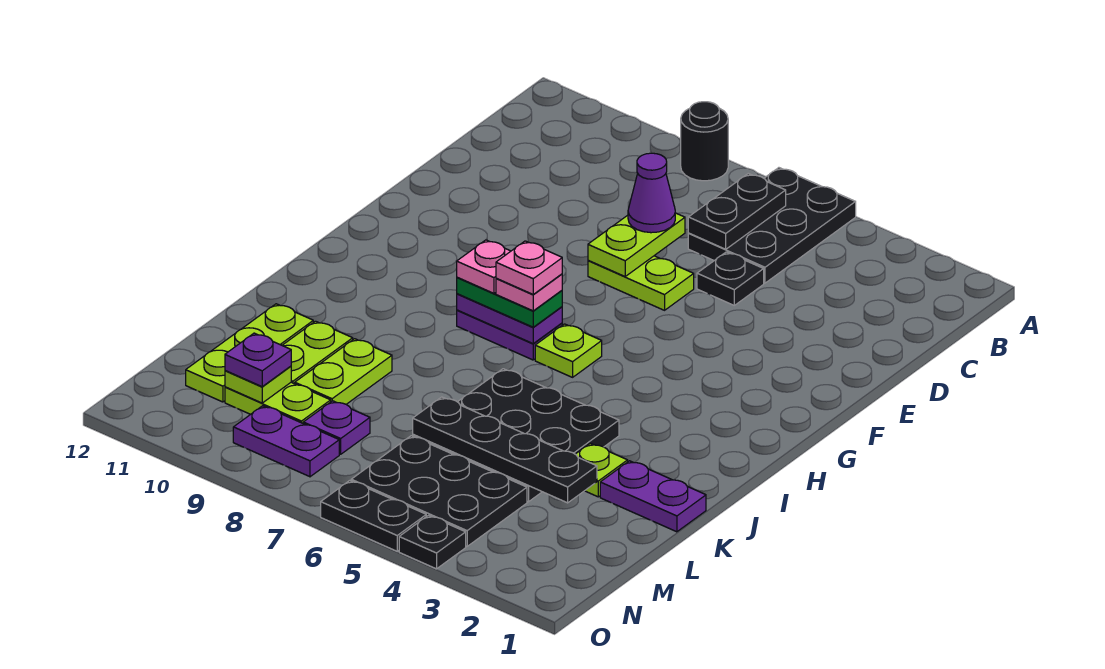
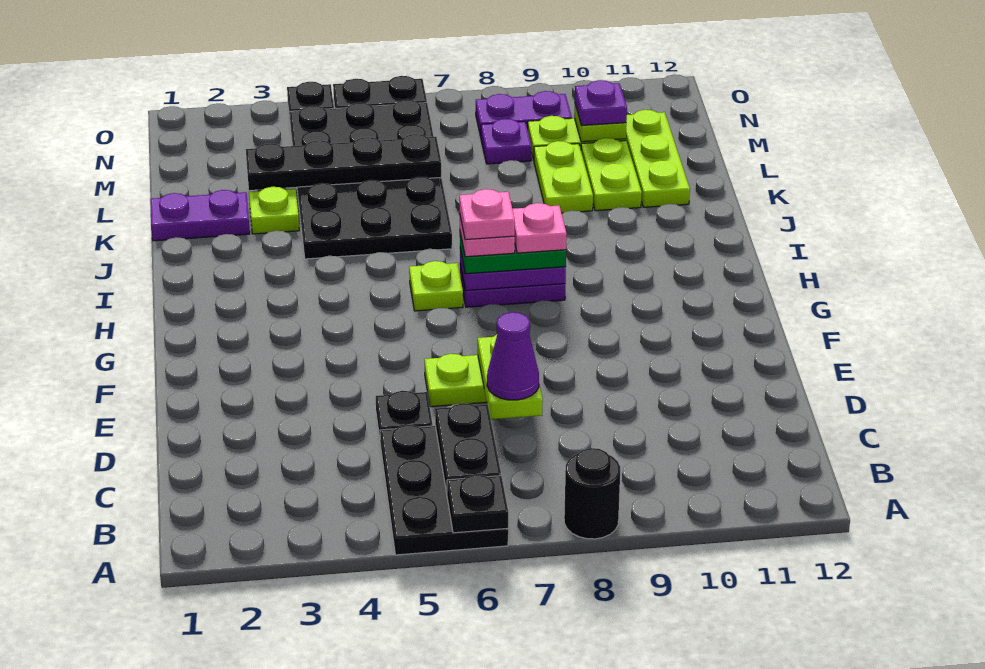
none -> black plate A6 level 2

